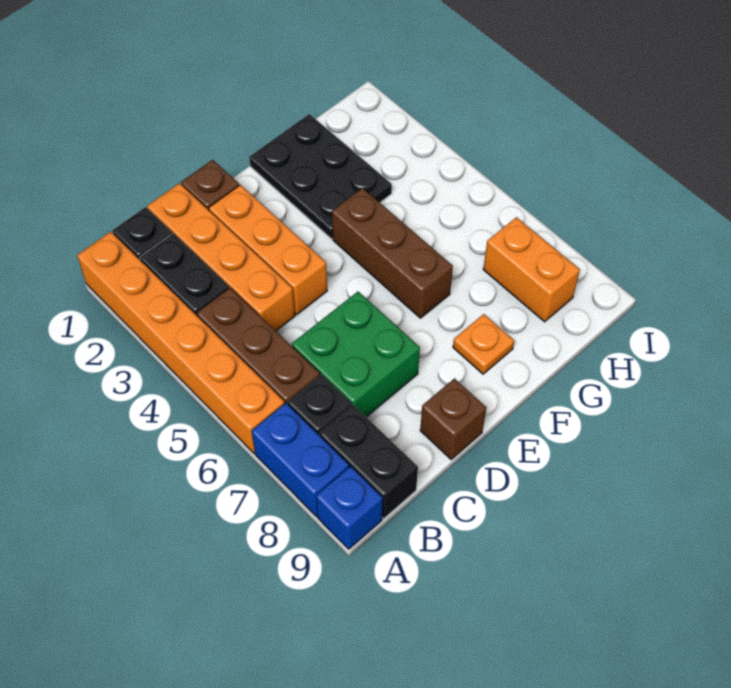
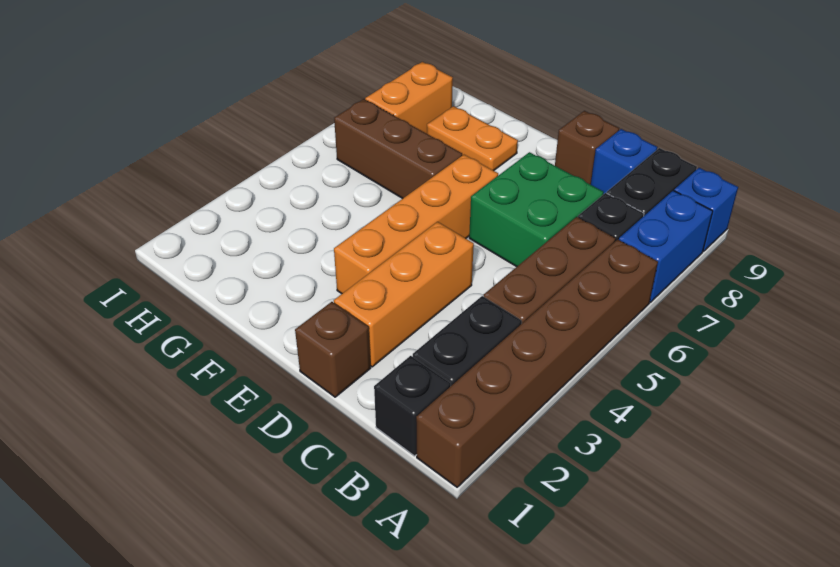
orange brick A1:A6 level 1 -> brown brick A1:A6 level 1
orange brick C1:C4 level 1 -> orange brick E3:E6 level 1
none -> blue brick C9 level 1
black plate F1:G3 level 1 -> none
brown brick F4:F6 level 1 -> brown brick F6:H6 level 1
orange plate F8 level 1 -> orange plate F8:G8 level 1

